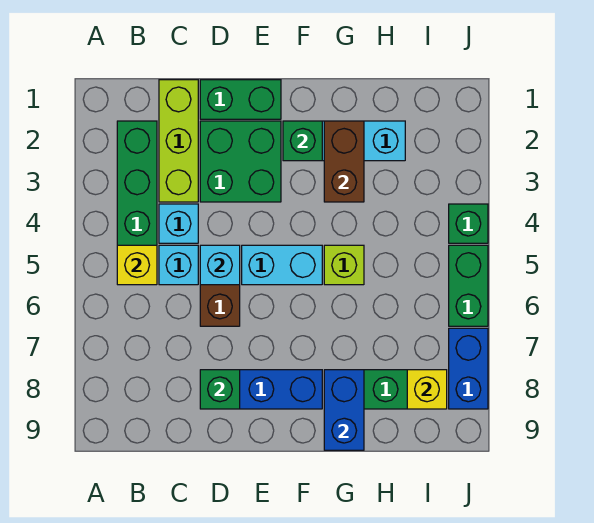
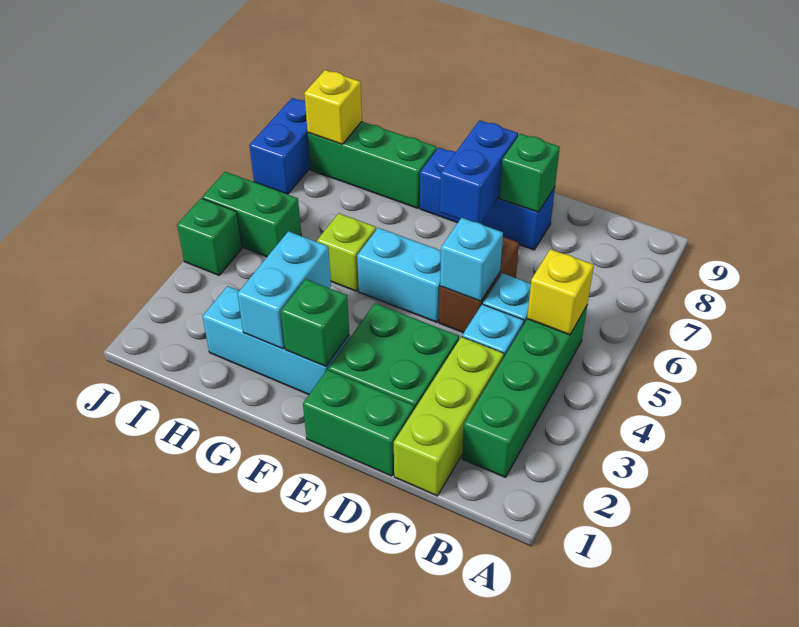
brown brick G2:G3 level 2 -> cyan brick G2:G3 level 2
blue brick G8:G9 level 2 -> blue brick E7:E8 level 2
green brick J5:J6 level 1 -> green brick I5:J5 level 1

